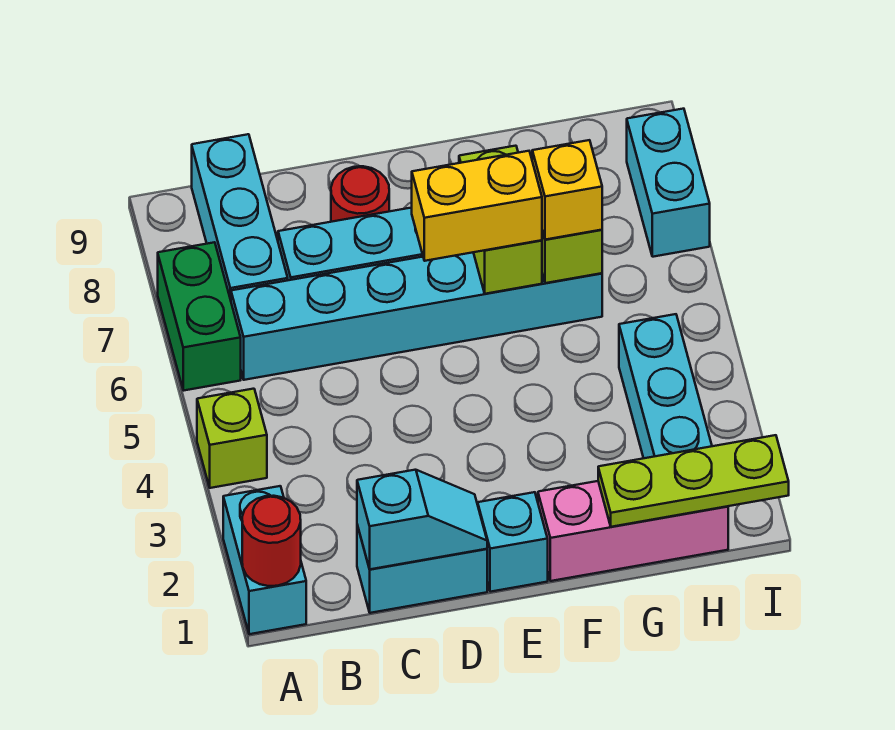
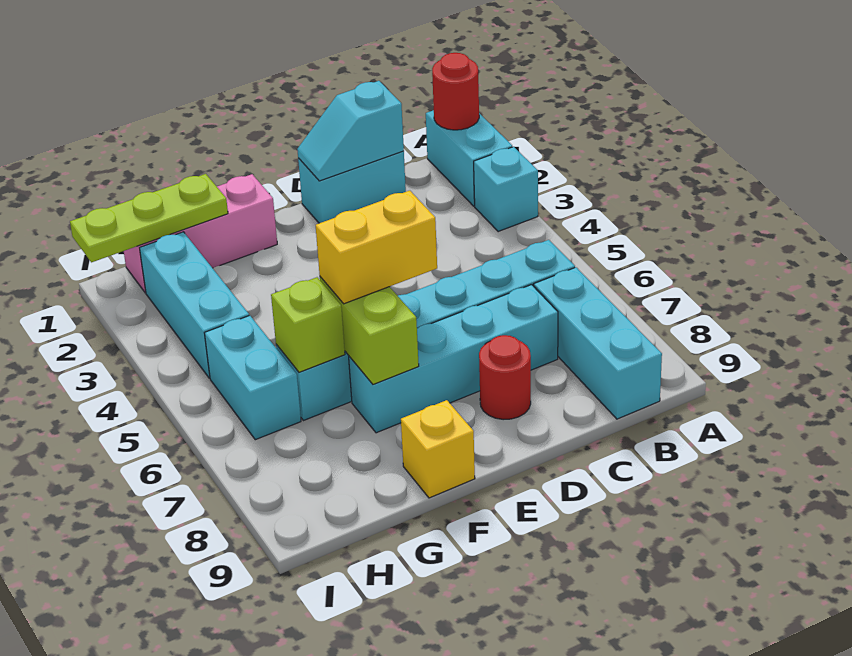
lime brick A4 level 1 -> none
green brick A6:A7 level 1 -> none
cyan brick E1 level 1 -> cyan brick A3 level 1
yellow brick G6 level 3 -> yellow brick F9 level 1
cyan brick I7:I8 level 1 -> cyan brick H5:H6 level 1

